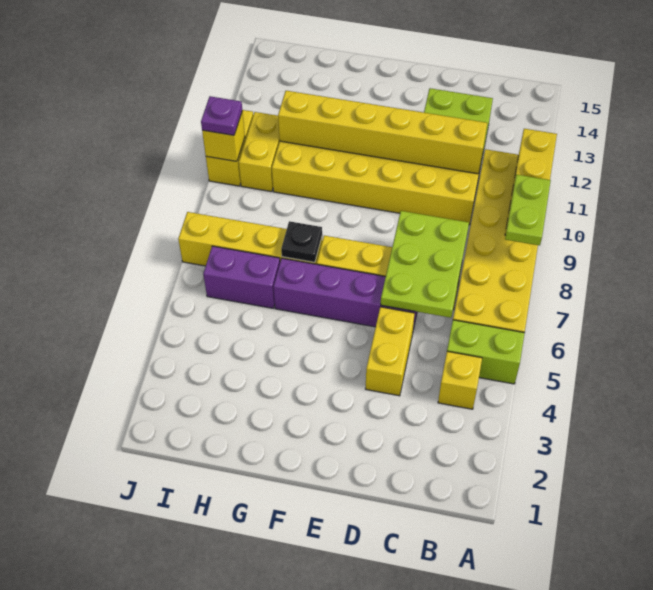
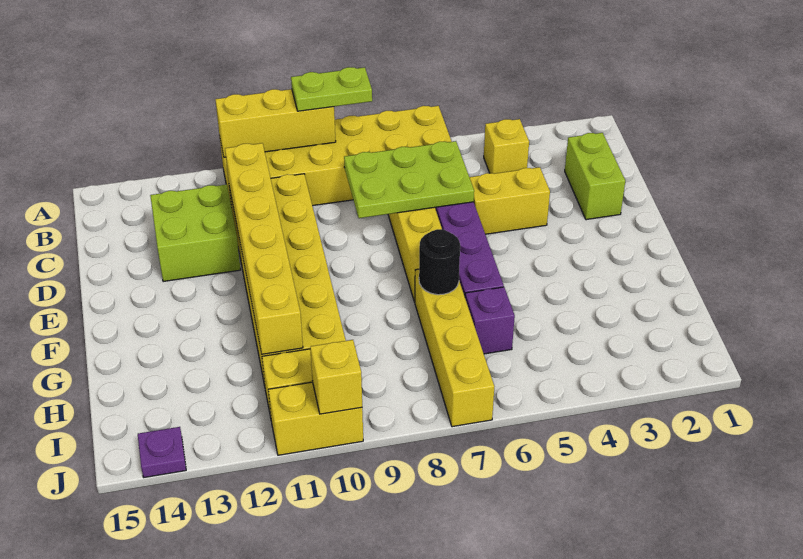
lime brick A5:B5 level 1 -> lime brick C2:D2 level 1
black plate G7 level 2 -> black round brick G7 level 2
purple brick H6:I6 level 1 -> purple brick H6 level 1
purple plate J10 level 3 -> purple plate J14 level 1

